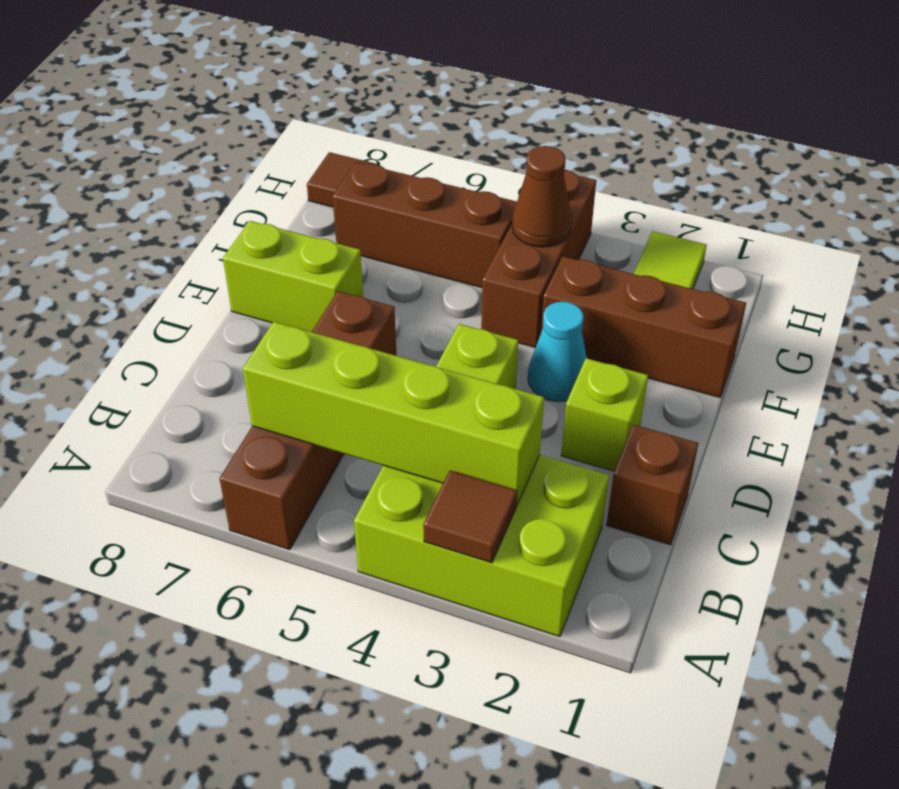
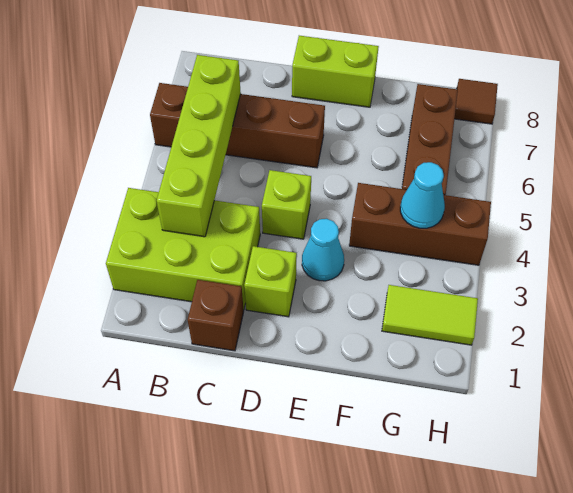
lime brick A2:B4 level 1 -> lime brick A2:C3 level 1
brown tile A3 level 2 -> none
lime brick E7:E8 level 1 -> lime brick D8:E8 level 1
brown brick F1:F3 level 1 -> none
brown cone G4 level 2 -> cyan cone G4 level 2

